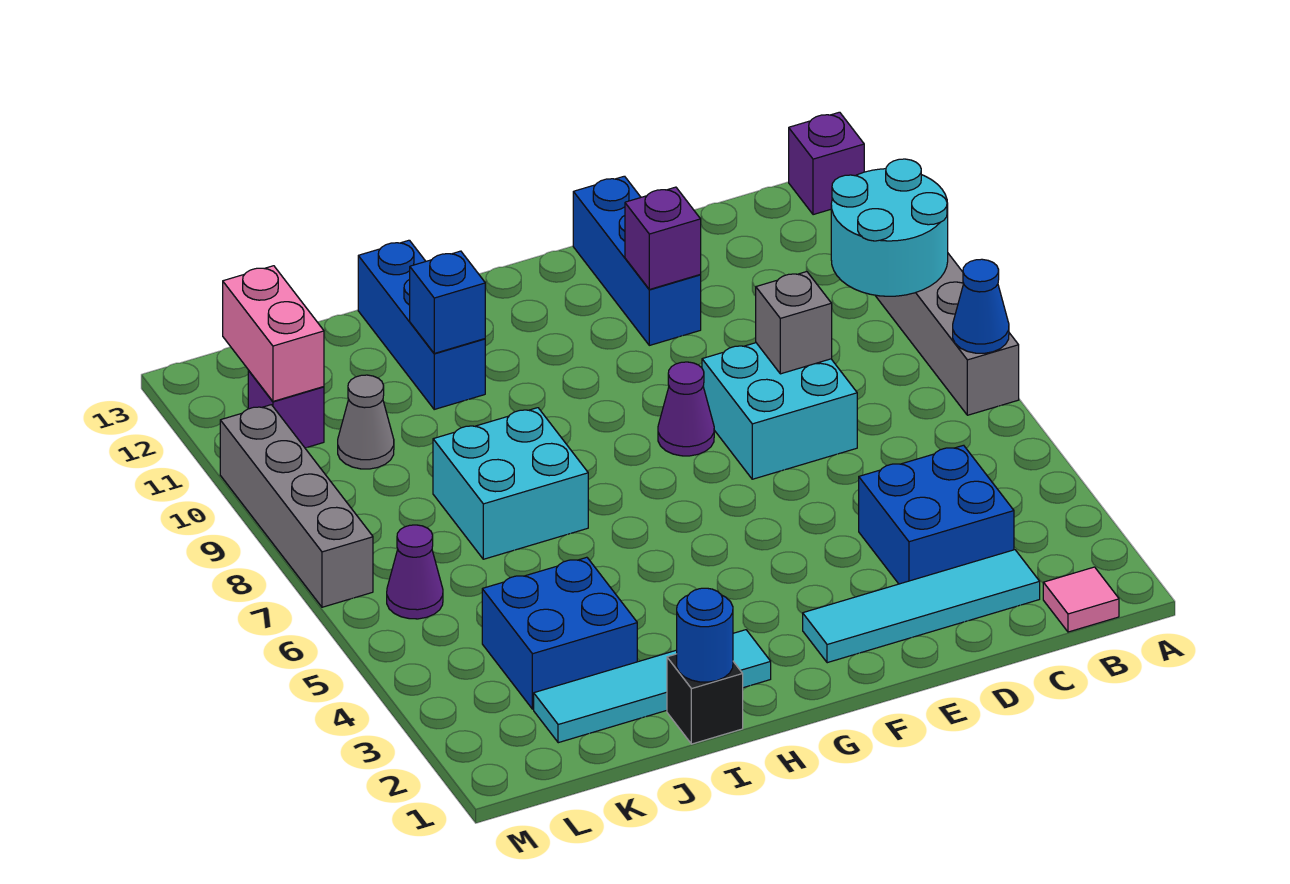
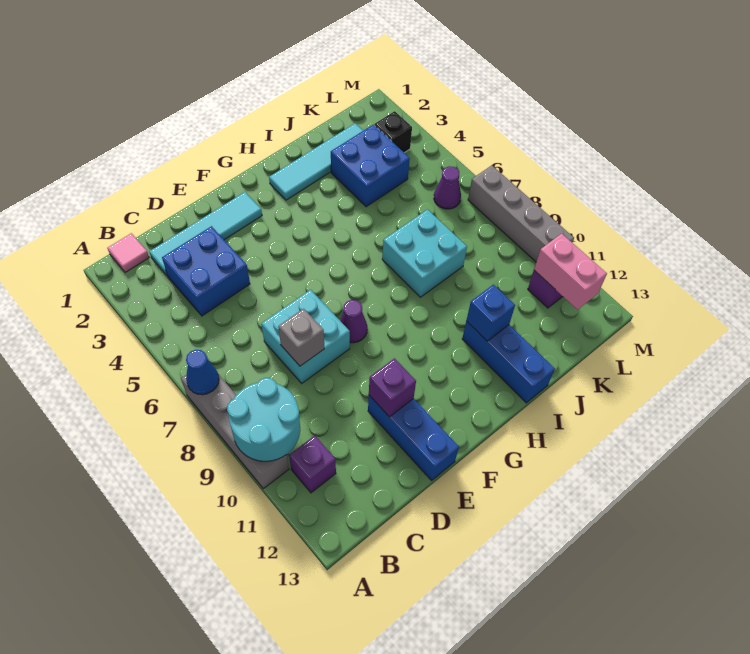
purple brick A13 level 1 -> purple brick B11 level 1
black brick I1 level 1 -> black brick L3 level 1
blue round brick I1 level 2 -> none
grey cone K10 level 1 -> none

